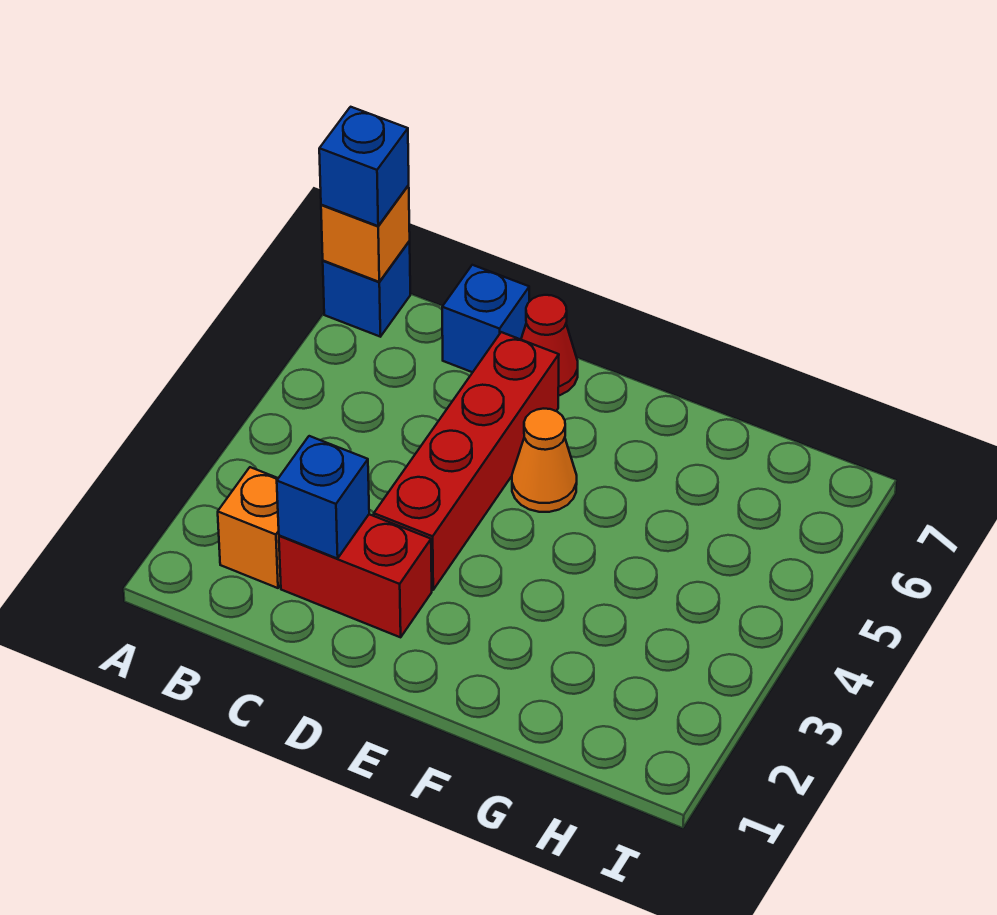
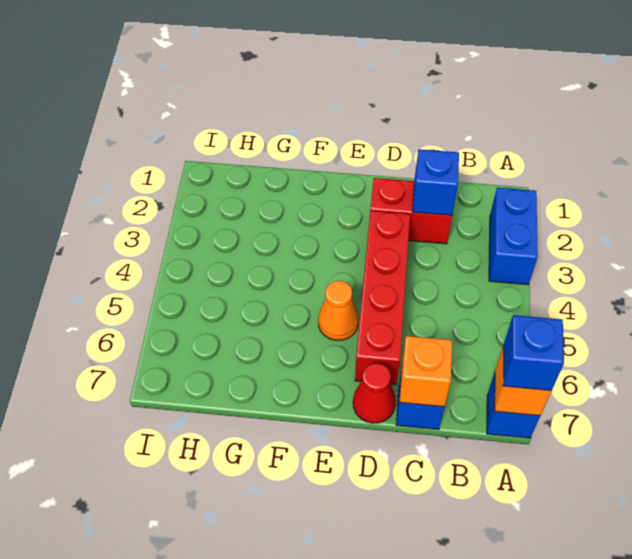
none -> blue brick A2:A3 level 1
orange brick B2 level 1 -> orange brick C7 level 2

